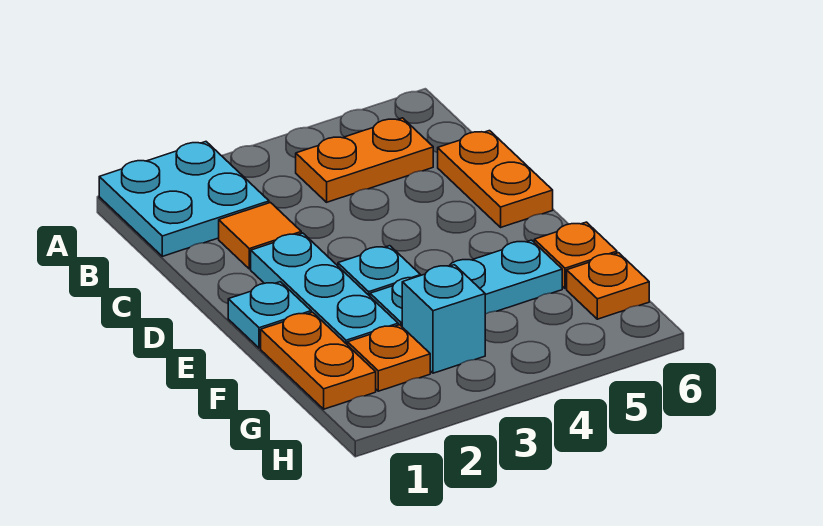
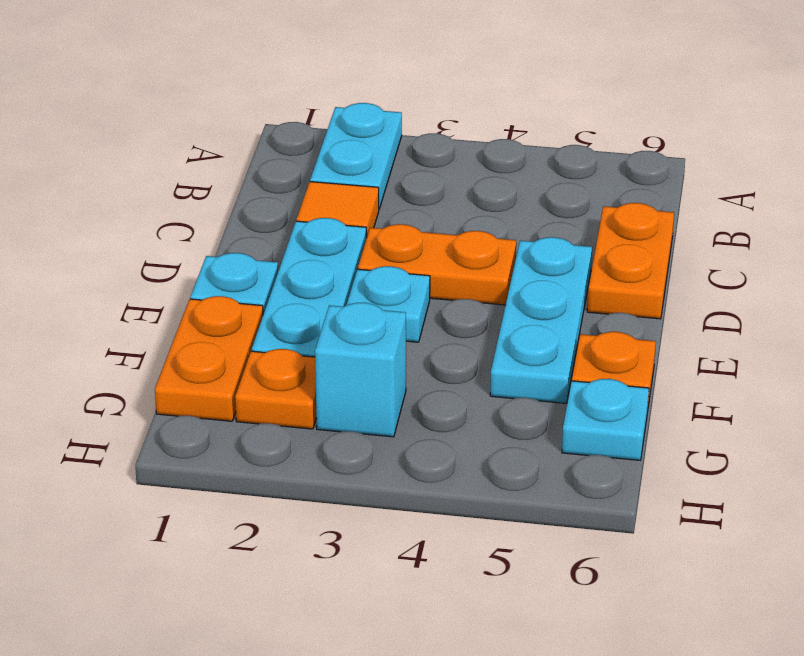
cyan plate A1:B2 level 1 -> cyan plate A2:B2 level 1
orange plate B4:B5 level 1 -> orange plate D3:D4 level 1
cyan plate F3:F5 level 1 -> cyan plate D5:F5 level 1
orange plate G6 level 1 -> cyan plate G6 level 1

